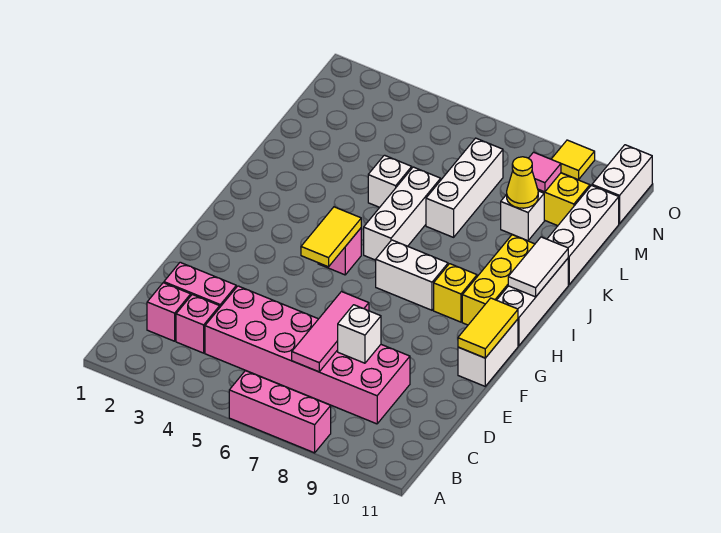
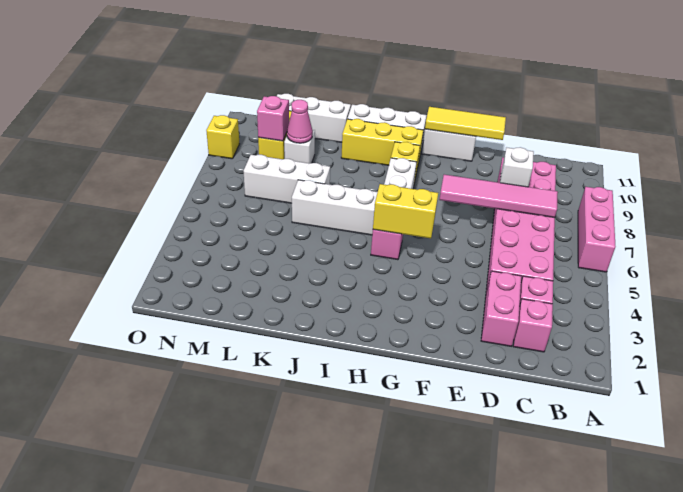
pink tile C7:E7 level 2 -> pink tile C7:F7 level 2
yellow tile F11:G11 level 2 -> yellow tile E11:G11 level 2
yellow tile G5:H5 level 2 -> yellow brick G5:H5 level 2
white tile I11:J11 level 2 -> none
white brick K5 level 1 -> none
yellow cone L9 level 2 -> pink cone L9 level 2
pink tile M9 level 2 -> pink brick M9 level 2
white brick N11:O11 level 1 -> none
yellow tile O9 level 1 -> yellow brick O9 level 1

